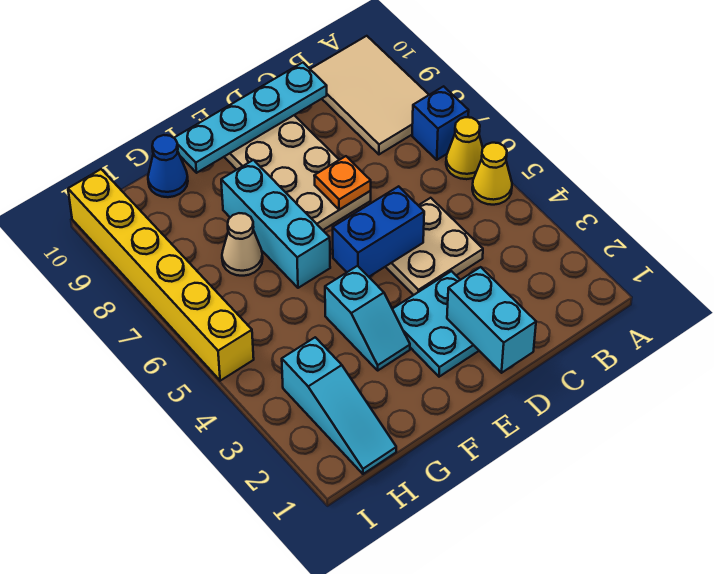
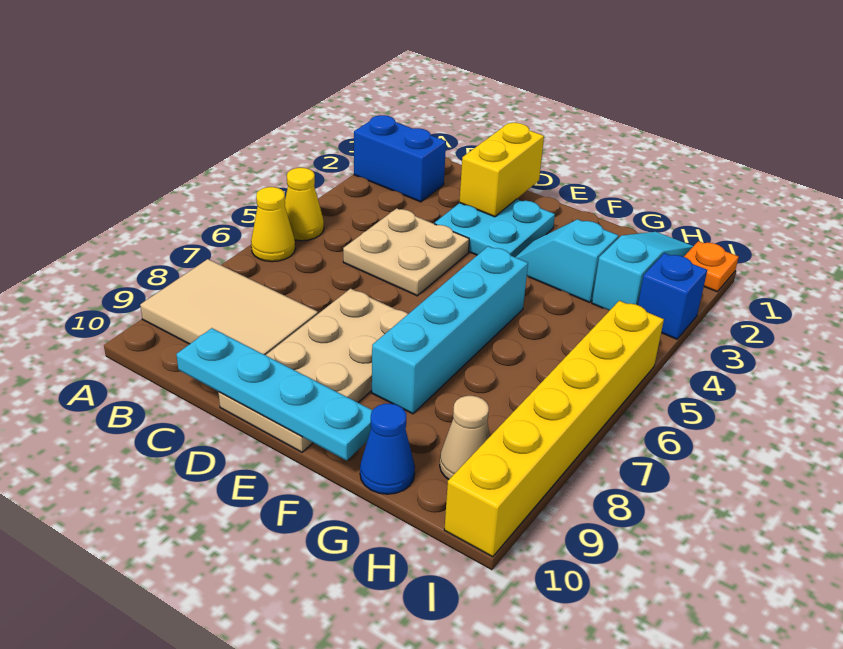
blue brick A7 level 1 -> blue brick I3 level 1
tan tile A8:B10 level 1 -> tan tile A8:C9 level 1
cyan brick D1:D2 level 2 -> yellow brick D1:D2 level 2
blue brick D5:E5 level 2 -> blue brick A2:B2 level 1
orange plate D7 level 2 -> orange plate I1 level 1
cyan slope F3:F4 level 1 top 4 -> cyan slope F3:G3 level 1 top G
cyan brick F6:F8 level 1 -> cyan brick F5:F8 level 1
tan cone G7 level 1 -> tan cone H9 level 1

